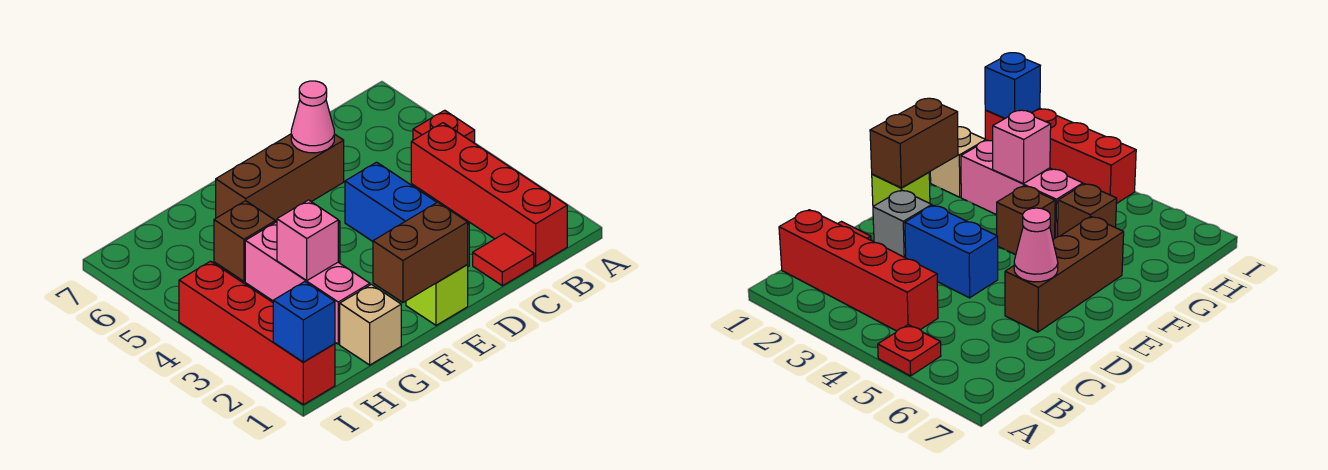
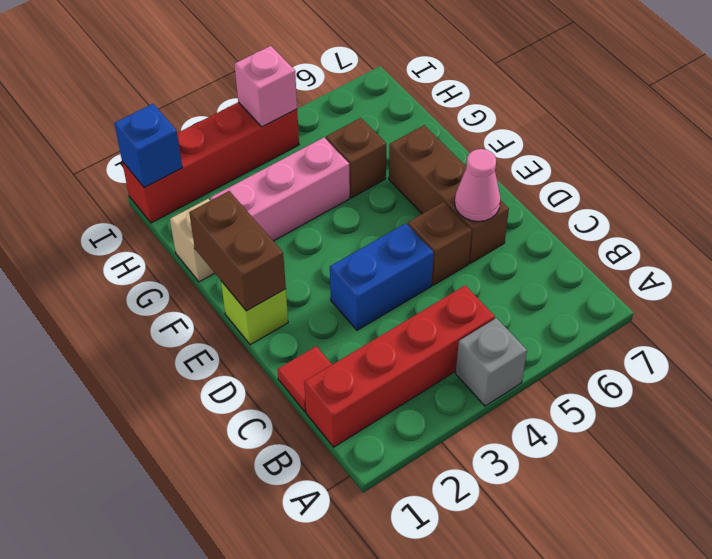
red plate A5 level 1 -> none
grey brick D2 level 1 -> grey brick A4 level 1
brown brick F4 level 1 -> brown brick D5 level 1
pink brick G3 level 2 -> pink brick I4 level 2

